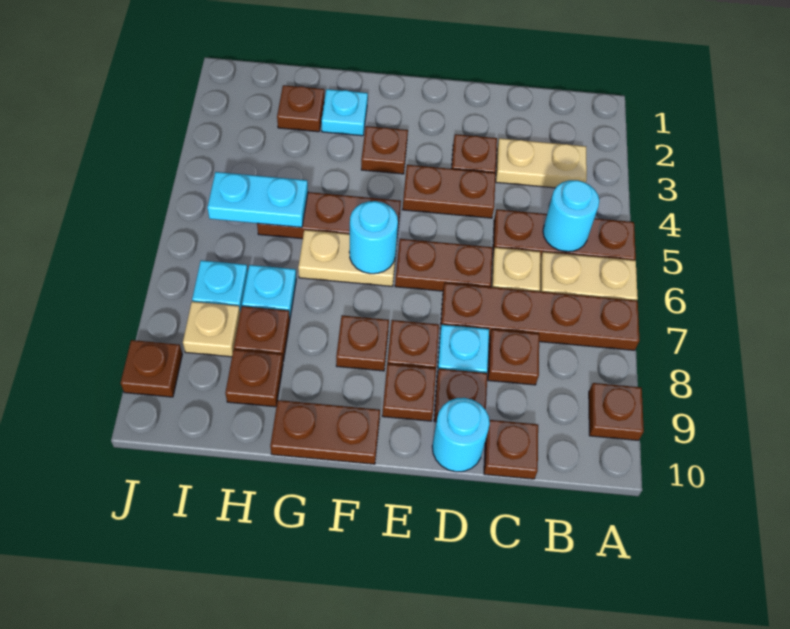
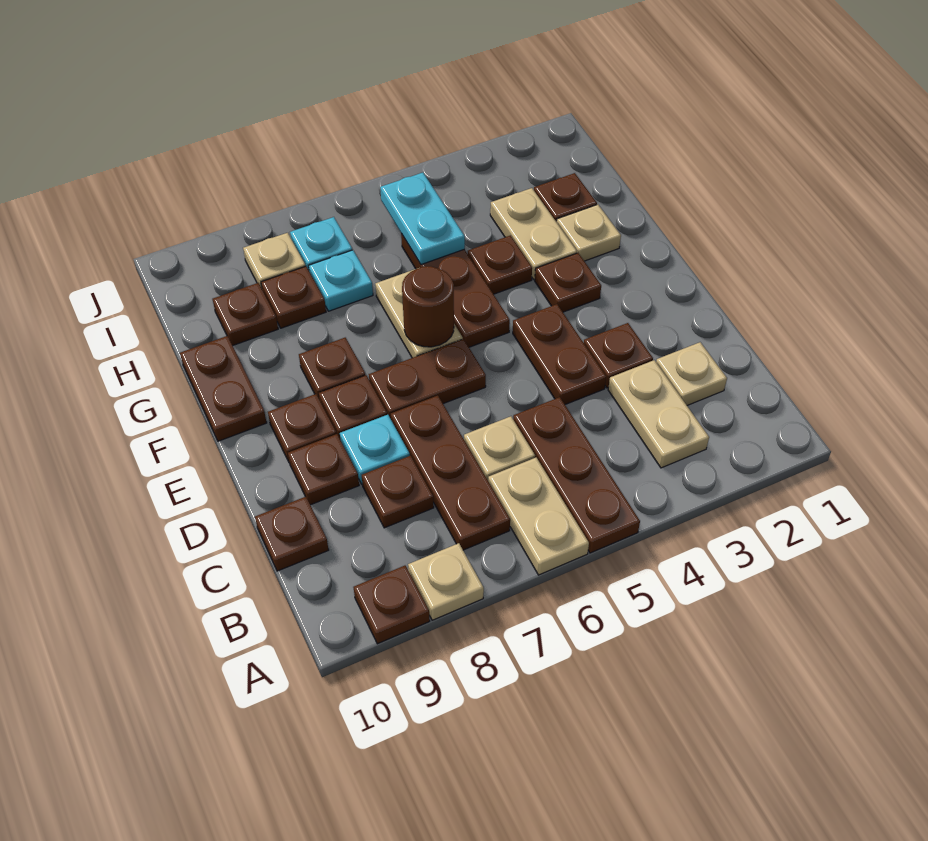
brown plate A7:D7 level 1 -> brown plate B7:D7 level 1
none -> tan plate A8 level 1
cyan round brick B5 level 2 -> none
none -> tan plate C2 level 1
brown plate D6:E6 level 1 -> brown plate E6:E7 level 1
cyan round brick D10 level 1 -> none
cyan round brick F6 level 2 -> brown round brick F6 level 2
cyan plate G2 level 1 -> tan plate G2 level 1
none -> tan plate G3:H3 level 1
brown plate J9 level 1 -> brown plate G4 level 1

